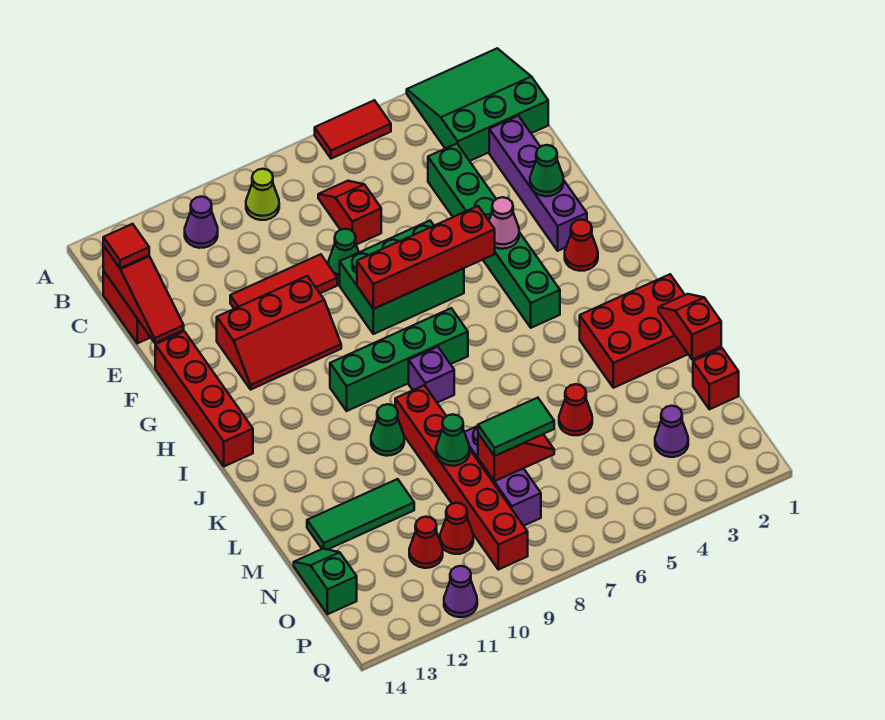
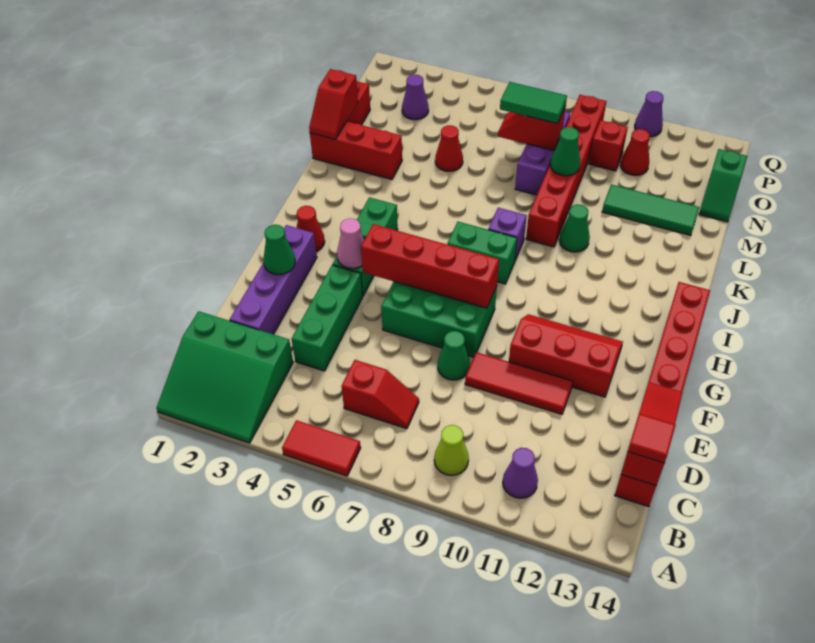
red slope C7:D7 level 1 top D -> red slope C6:C7 level 1 top 6
green brick I7:I10 level 1 -> green brick I7:I8 level 1
red brick K1:L3 level 1 -> red brick L1:L3 level 1
red cone O10 level 1 -> red brick O10 level 1

